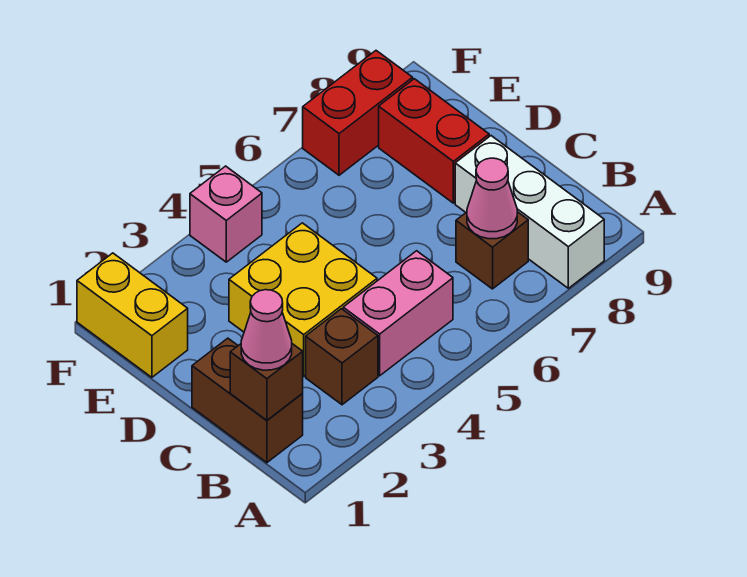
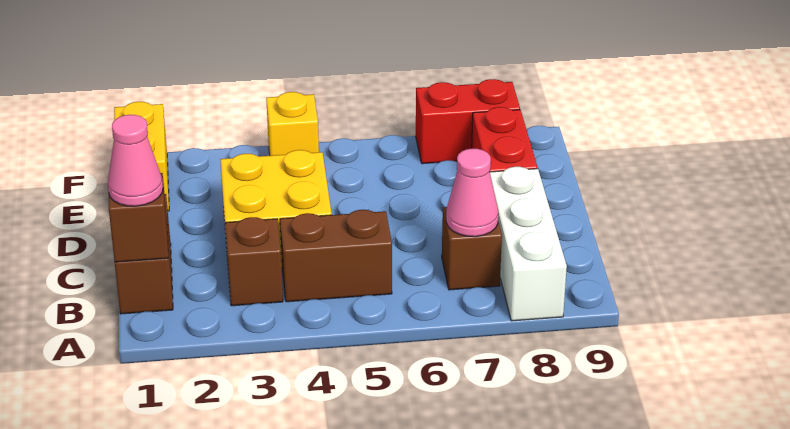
pink brick B4:B5 level 1 -> brown brick B4:B5 level 1
pink brick F4 level 1 -> yellow brick F4 level 1

